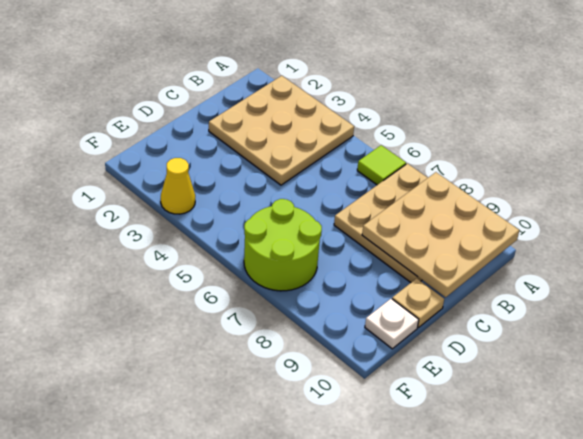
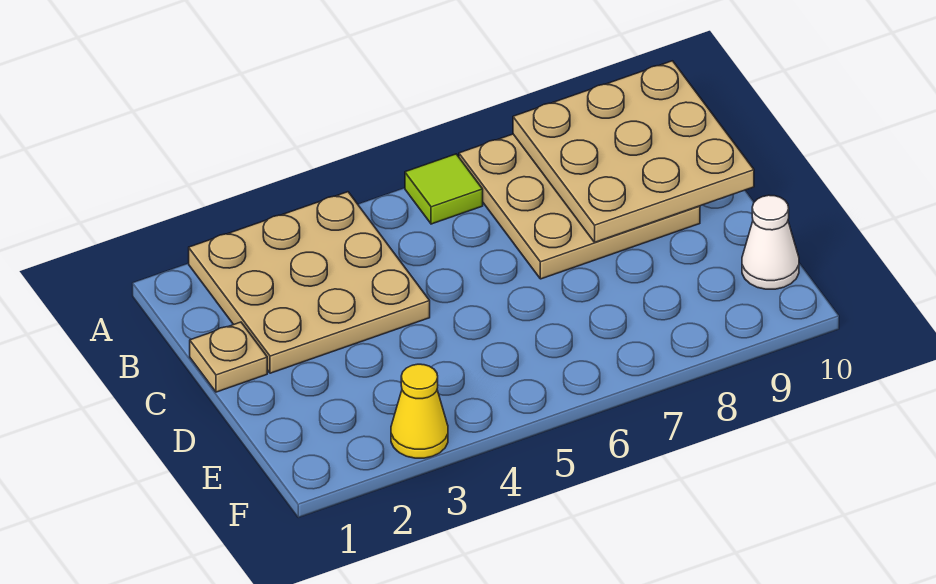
tan plate D10 level 1 -> tan plate C1 level 1
lime round brick E6:F7 level 1 -> none
white plate E10 level 1 -> white cone E10 level 1

